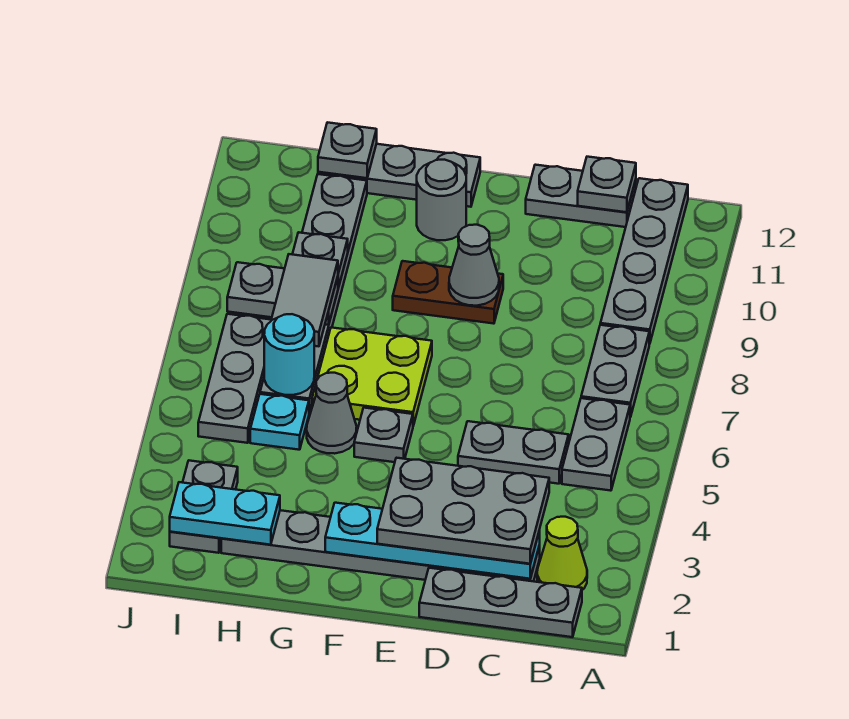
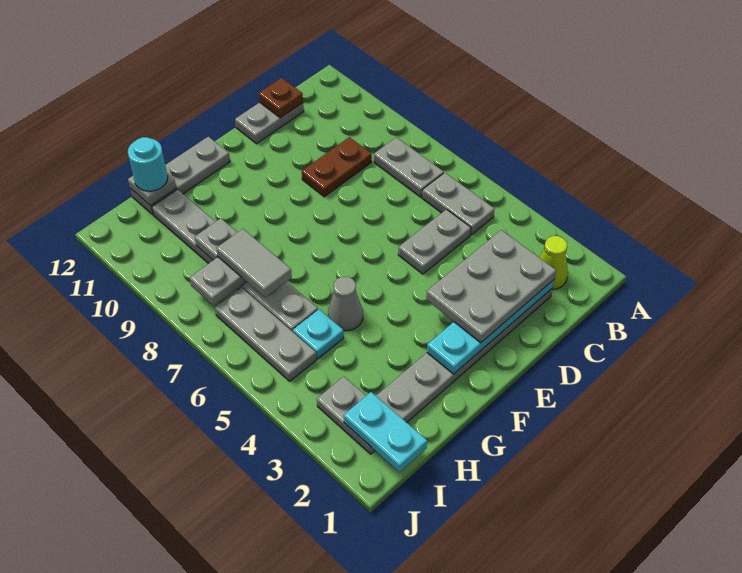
grey plate B1:D1 level 1 -> none
grey plate B9:B12 level 1 -> none
grey plate C12 level 2 -> brown plate C12 level 2
brown plate E9:F9 level 1 -> brown plate C9:D9 level 1
grey cone E9 level 2 -> none
grey plate F5 level 1 -> none
lime plate F6:G7 level 1 -> none
grey round brick F11 level 1 -> none
cyan plate H2:I2 level 2 -> cyan plate I1:I2 level 2
cyan round brick H6 level 2 -> cyan round brick H12 level 3

